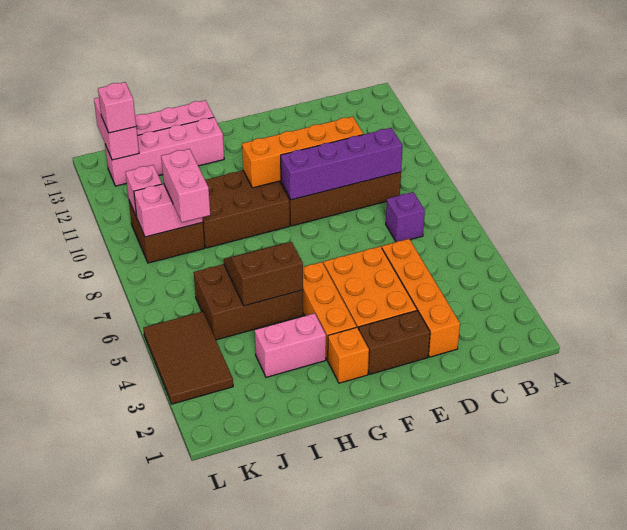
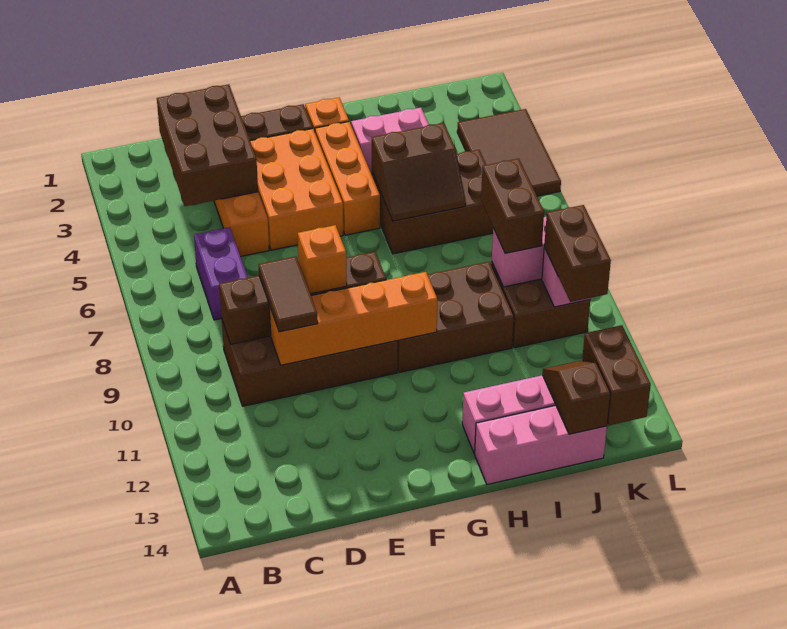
none -> brown brick C2:D4 level 2
purple brick C7 level 1 -> purple brick C6:C7 level 1
purple brick C9:F9 level 2 -> brown brick C9:F9 level 2
none -> brown tile D9:D10 level 3
none -> orange brick E9 level 3
pink brick J8:J9 level 3 -> brown brick J8:J9 level 3
none -> brown slope J13:J14 level 2 top 14
none -> brown brick K10:K11 level 3
pink brick K13:K14 level 2 -> brown brick K13:K14 level 2
pink brick K13 level 3 -> none

